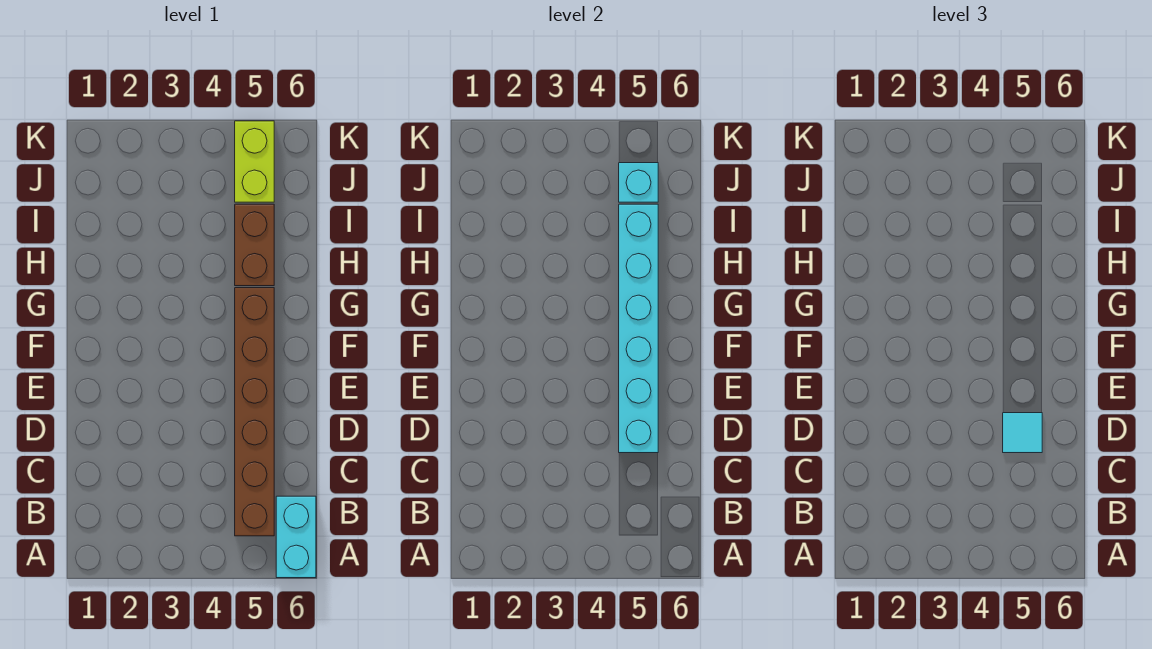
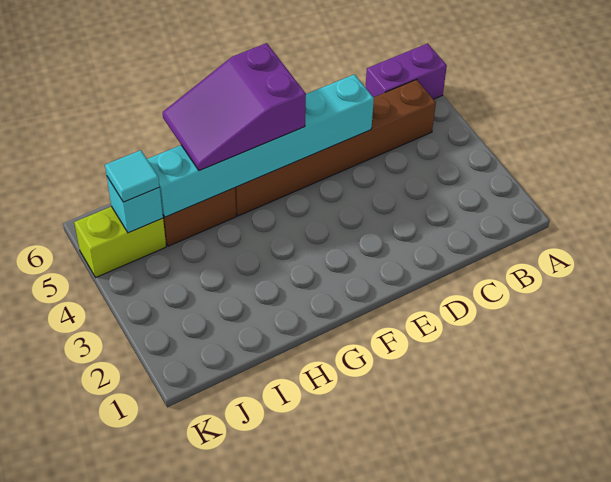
cyan brick A6:B6 level 1 -> purple brick A6:B6 level 1
cyan tile D5 level 3 -> cyan tile J5 level 3
none -> purple slope F5:H6 level 3 top F

